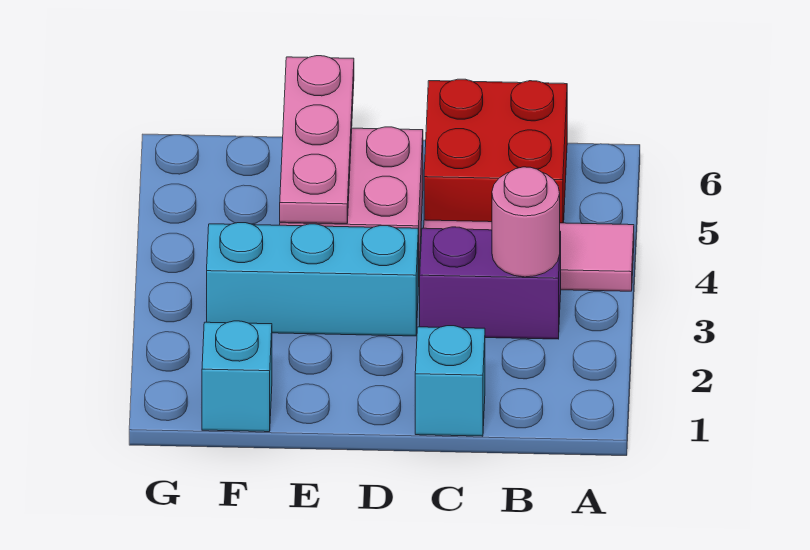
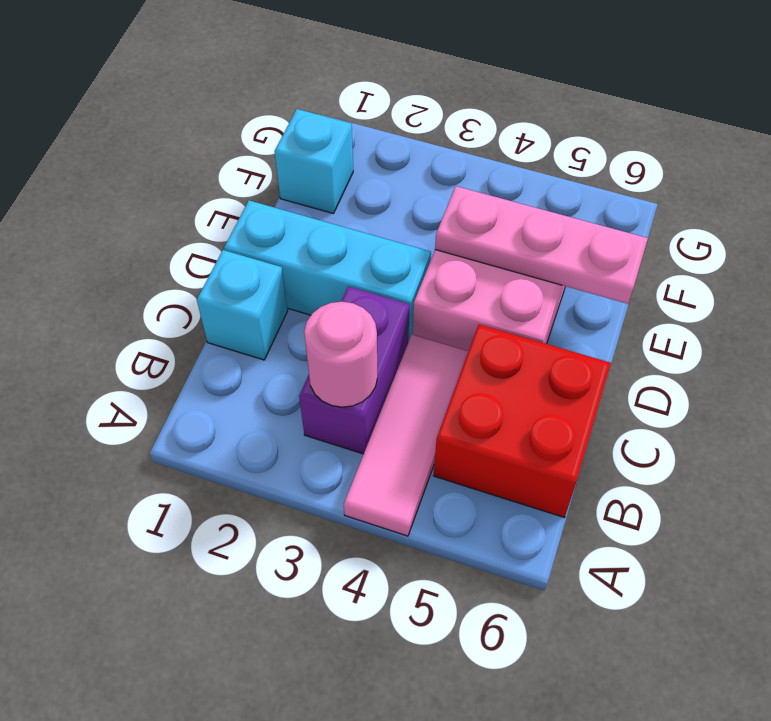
cyan brick D3:F3 level 1 -> cyan brick D1:D3 level 1

